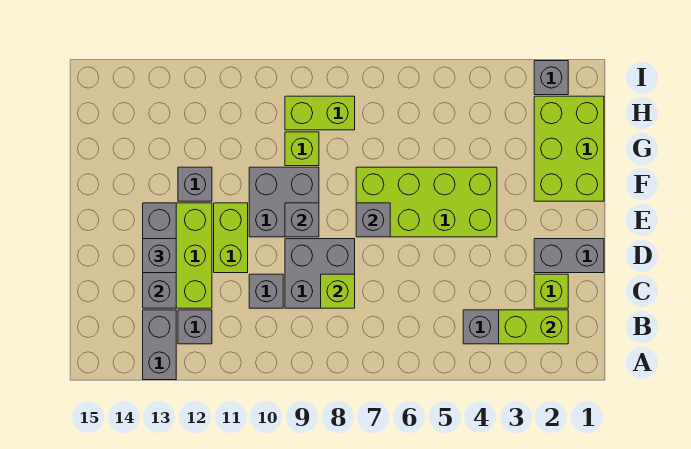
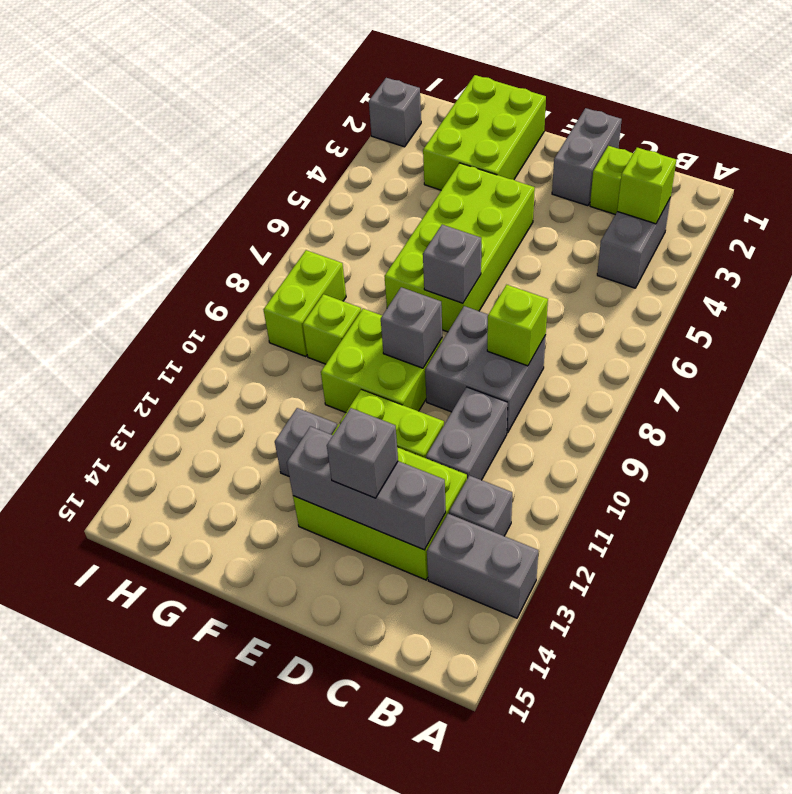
lime brick B2:B3 level 2 -> lime brick B3 level 2
grey brick C10 level 1 -> grey brick C10:C11 level 1
grey brick E9:F10 level 1 -> lime brick E9:F10 level 1
lime brick F1:H2 level 1 -> lime brick F1:G3 level 1

